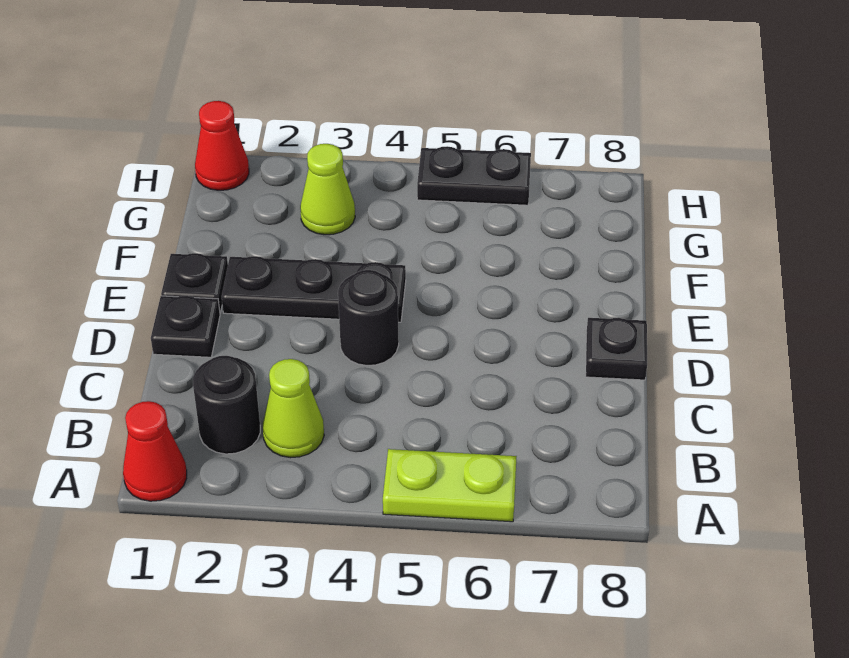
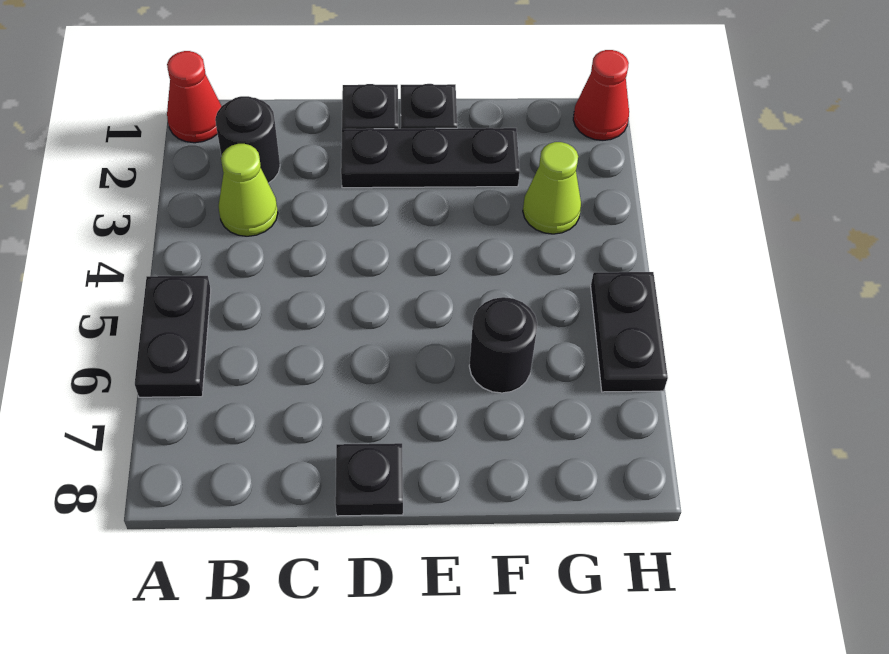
lime plate A5:A6 level 1 -> black plate A5:A6 level 1
black round brick D4 level 1 -> black round brick F6 level 1
black plate E2:E4 level 1 -> black plate D2:F2 level 1

